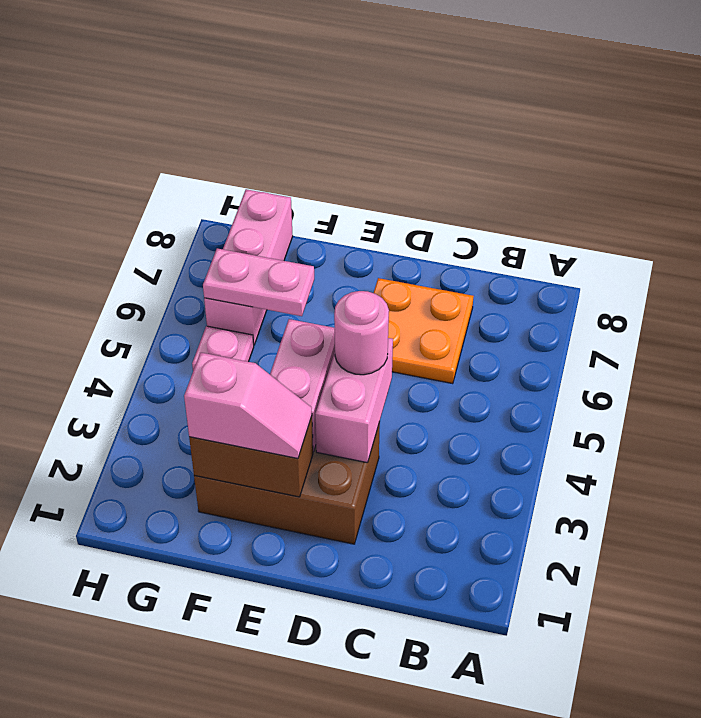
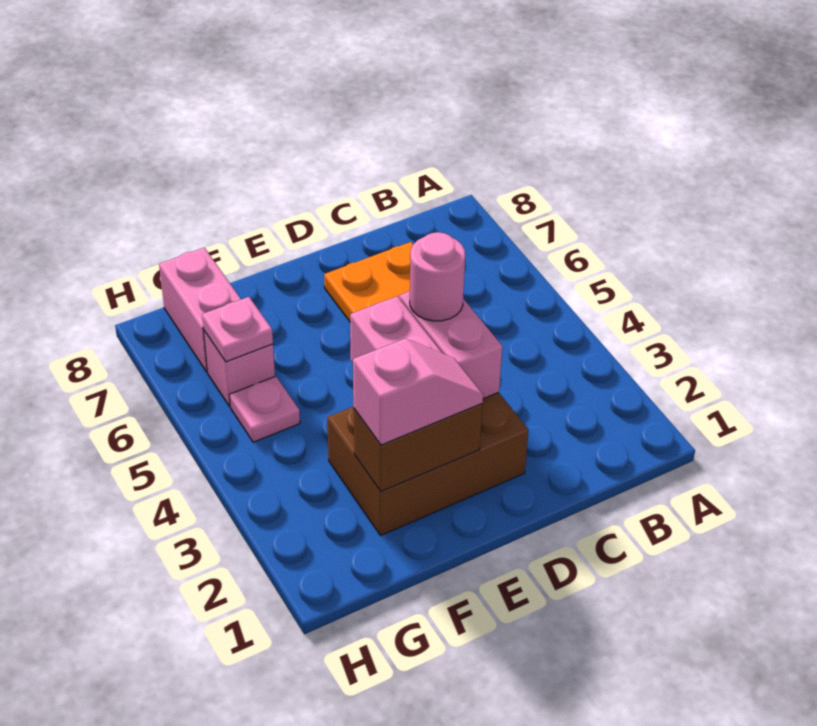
pink plate F6:G6 level 2 -> pink plate G6 level 2

